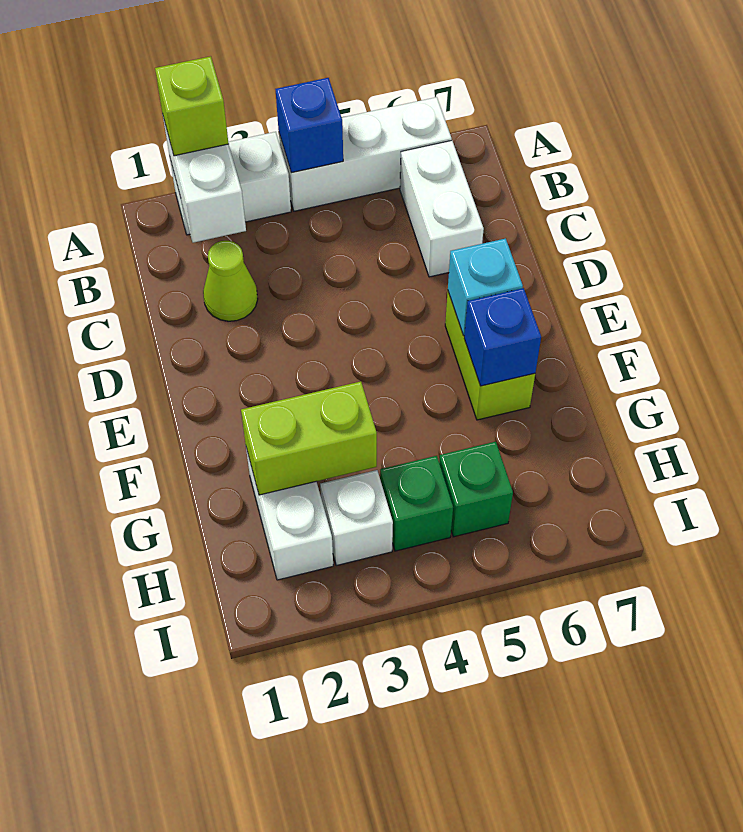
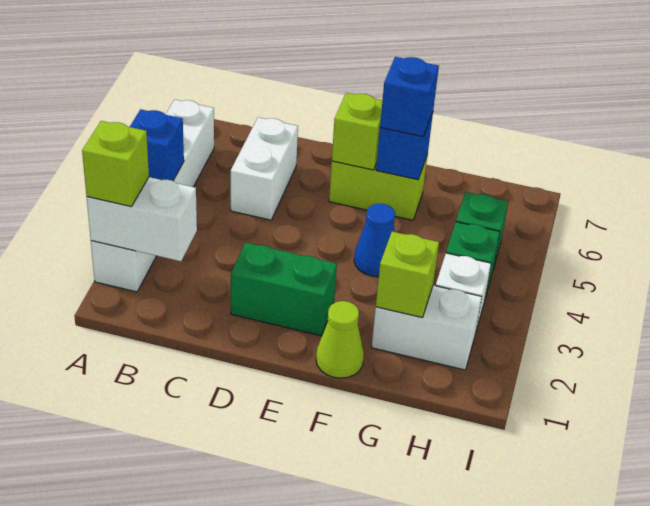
white brick B6:C6 level 1 -> white brick C5:C6 level 1
lime cone C2 level 1 -> lime cone F1 level 1
none -> green brick D2:E2 level 1
cyan brick E6 level 2 -> lime brick E6 level 2
none -> blue cone F4 level 1
none -> blue brick F6 level 3
lime brick G2:G3 level 2 -> lime brick G2 level 2

